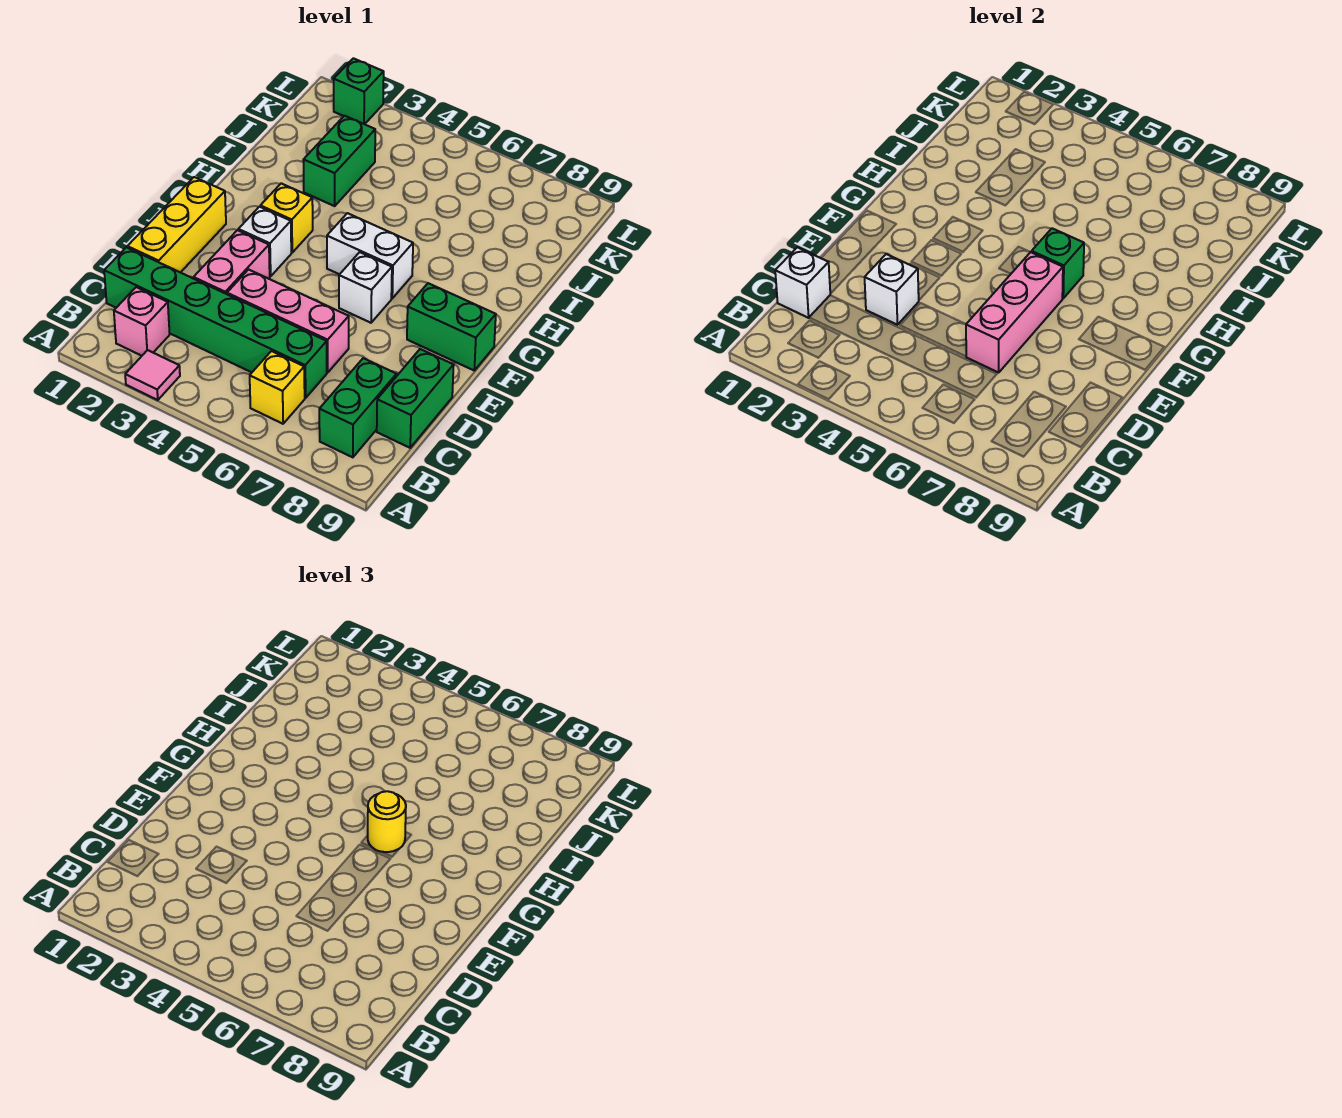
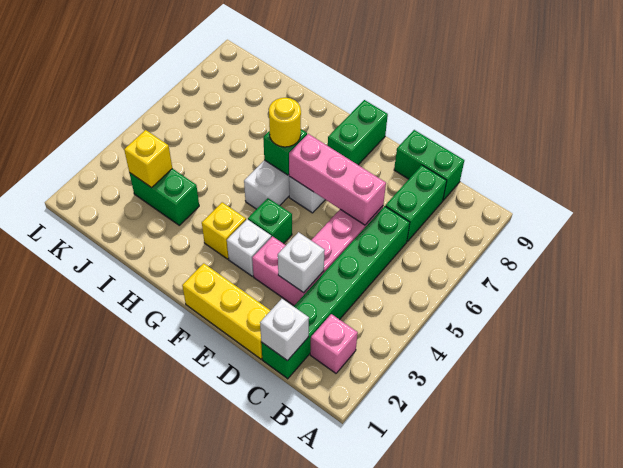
pink tile A3 level 1 -> none
yellow brick B6 level 1 -> yellow brick J3 level 2
green brick B8:C8 level 1 -> green brick C7:C8 level 1
green brick L2 level 1 -> green brick F4 level 1

